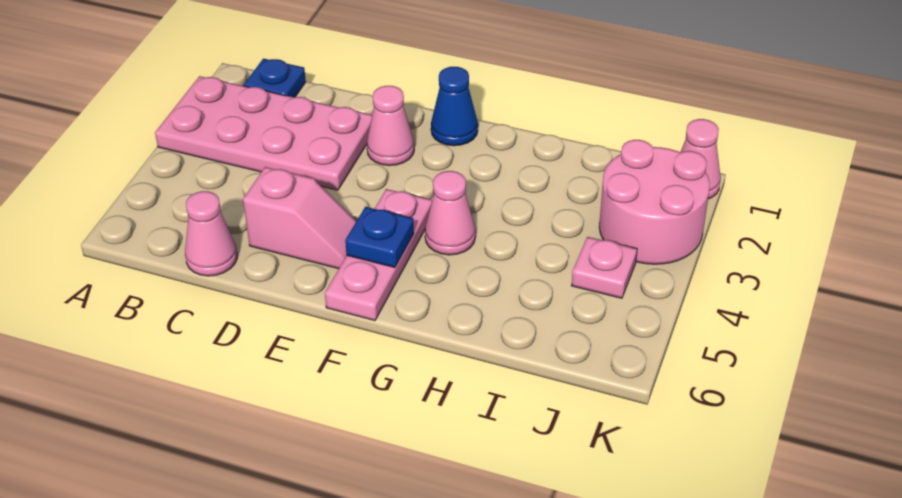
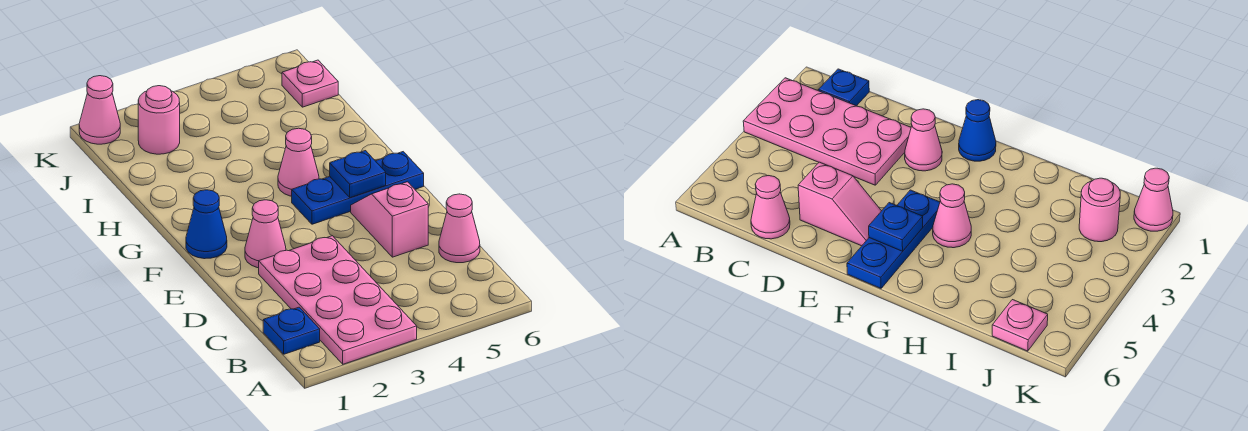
pink plate F4:F6 level 1 -> blue plate F4:F6 level 1
pink round brick J2:K3 level 1 -> pink round brick J2 level 1
pink plate J4 level 1 -> pink plate J6 level 1

